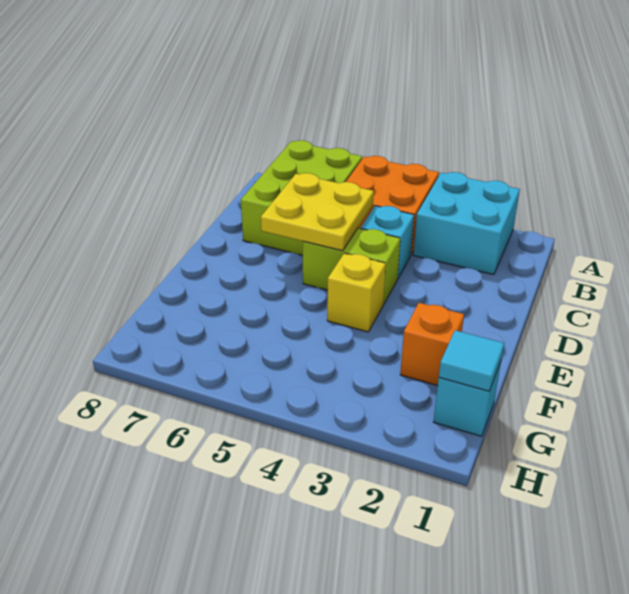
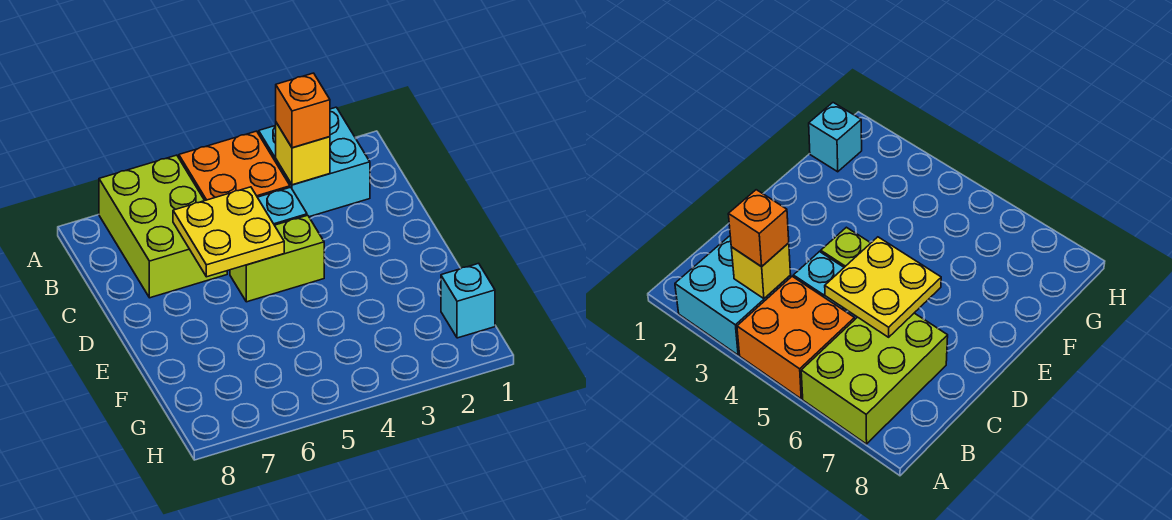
yellow brick E4 level 1 -> yellow brick B3 level 2
orange brick F2 level 1 -> orange brick B3 level 3
cyan tile G1 level 2 -> none

